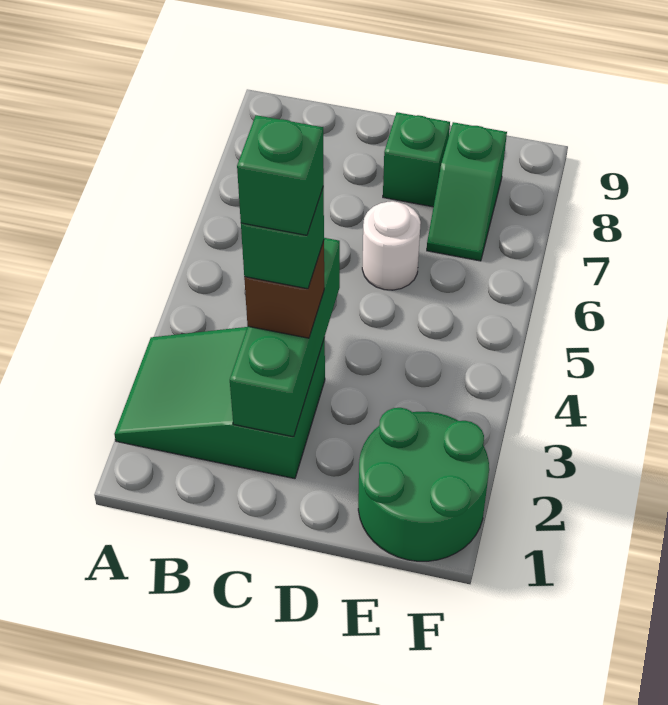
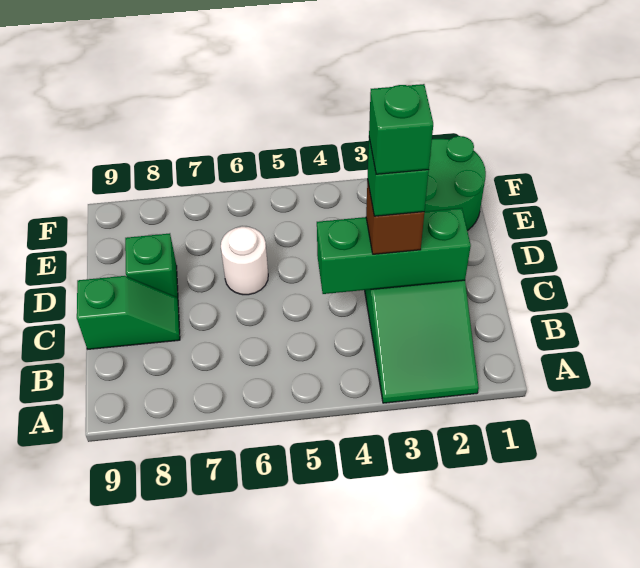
green slope E7:E8 level 1 top 8 -> green slope C8:C9 level 1 top 9

